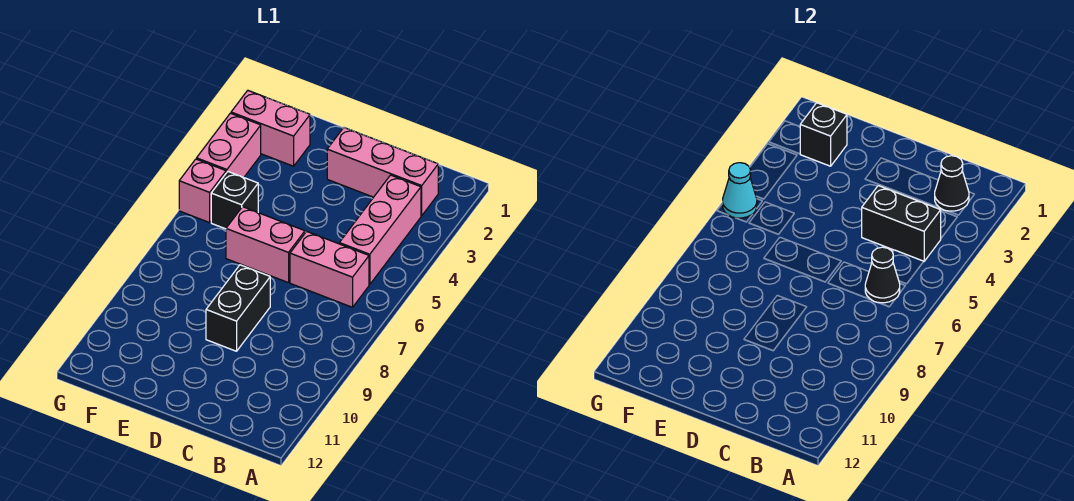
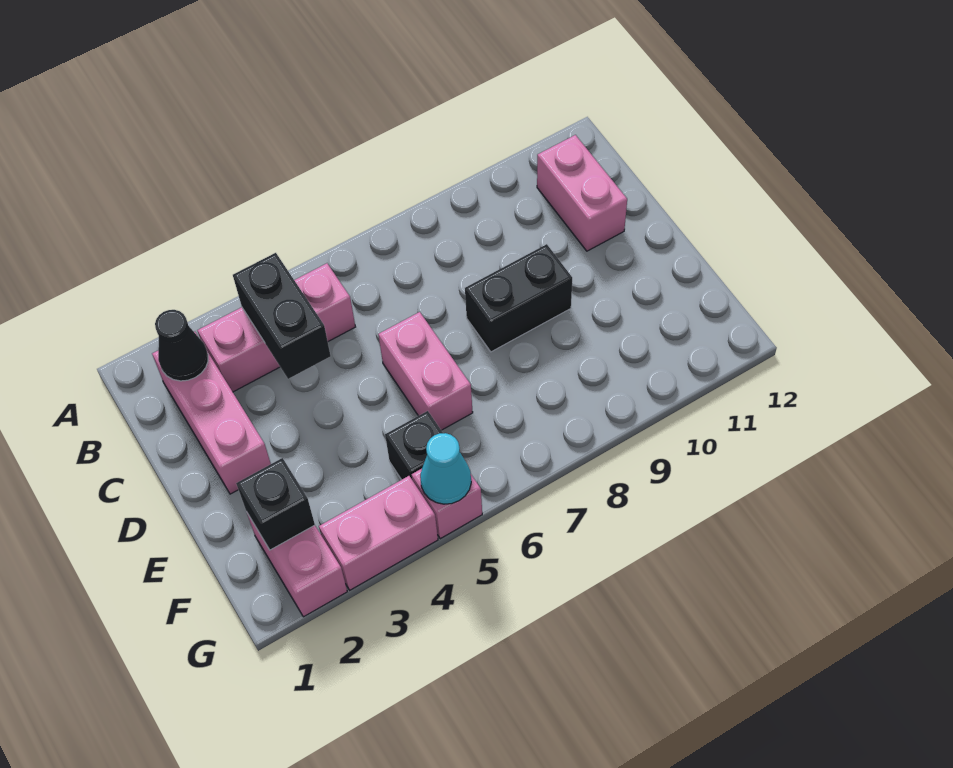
pink brick B6:C6 level 1 -> pink brick B11:C11 level 1
black cone B6 level 2 -> none

